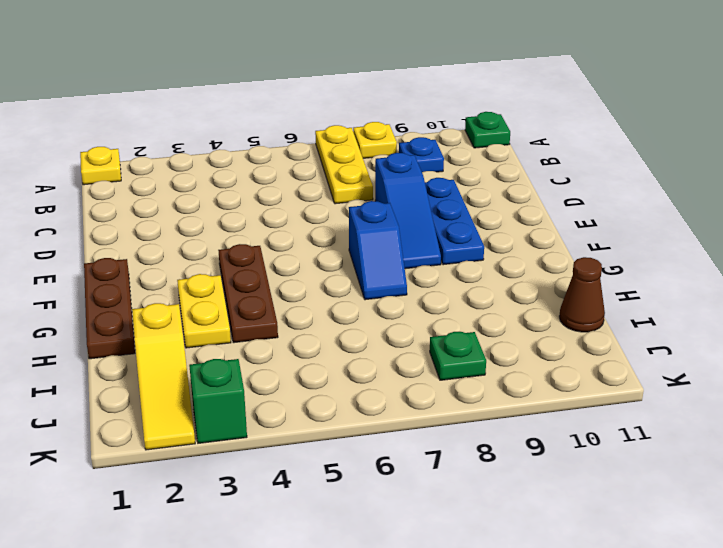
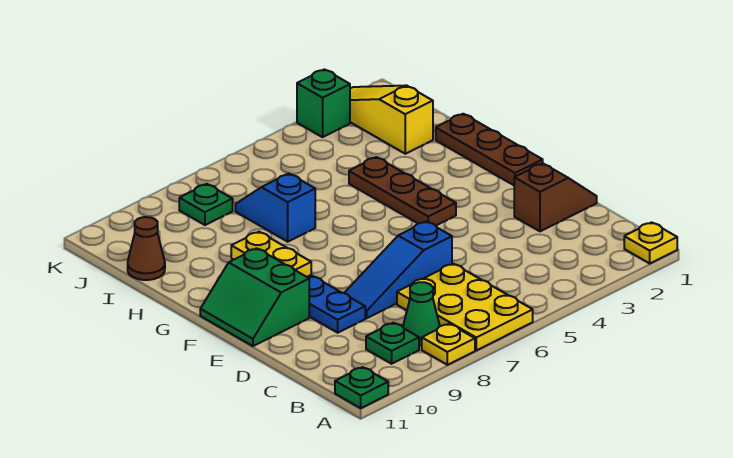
yellow plate A7:C7 level 1 -> yellow plate A6:C7 level 1
none -> green cone B8 level 1
blue plate B9 level 1 -> green plate B9 level 1
none -> brown slope D1:D2 level 1 top 2
blue slope D8:F8 level 1 top D -> blue slope D6:D8 level 1 top 6
none -> green slope E10:F11 level 1 top 10
blue slope F7:G7 level 1 top F -> blue slope H7:I7 level 1 top H
yellow plate G3:H3 level 1 -> yellow plate F9:G9 level 2

